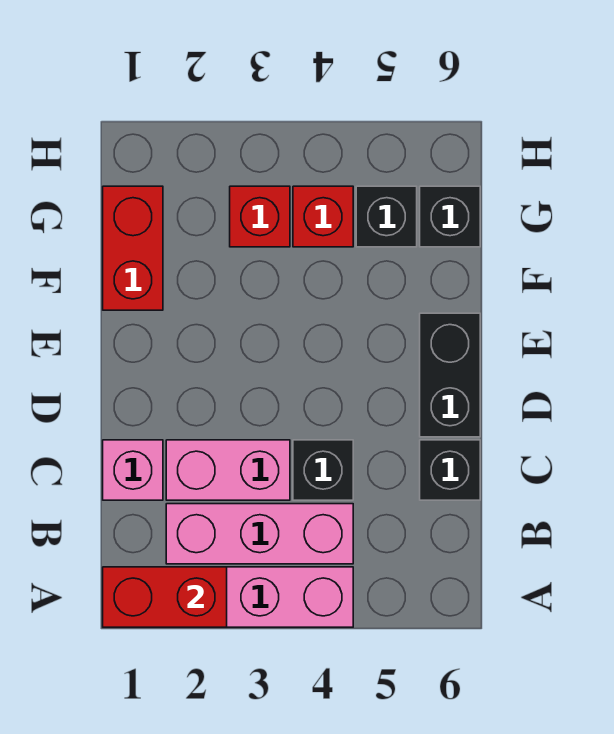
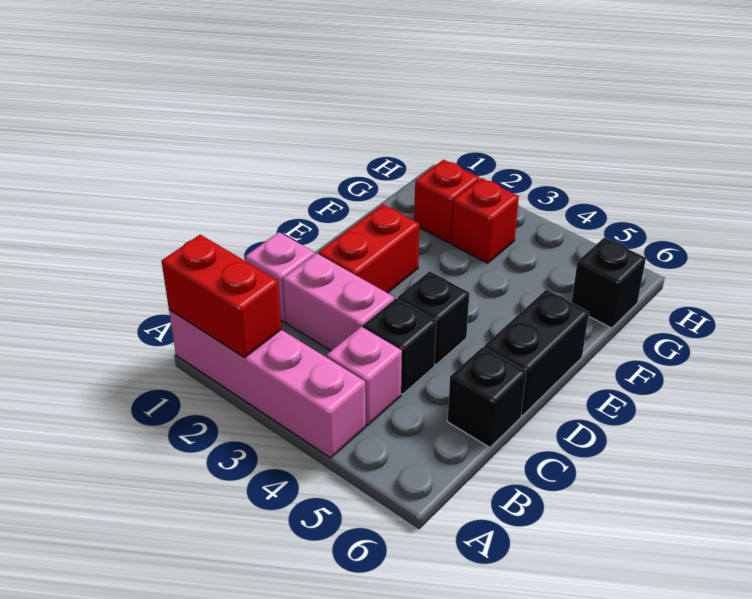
pink brick B2:B4 level 1 -> pink brick B4 level 1
red brick F1:G1 level 1 -> red brick D2:E2 level 1
red brick G4 level 1 -> red brick G2 level 1
black brick G5 level 1 -> black brick D4 level 1

